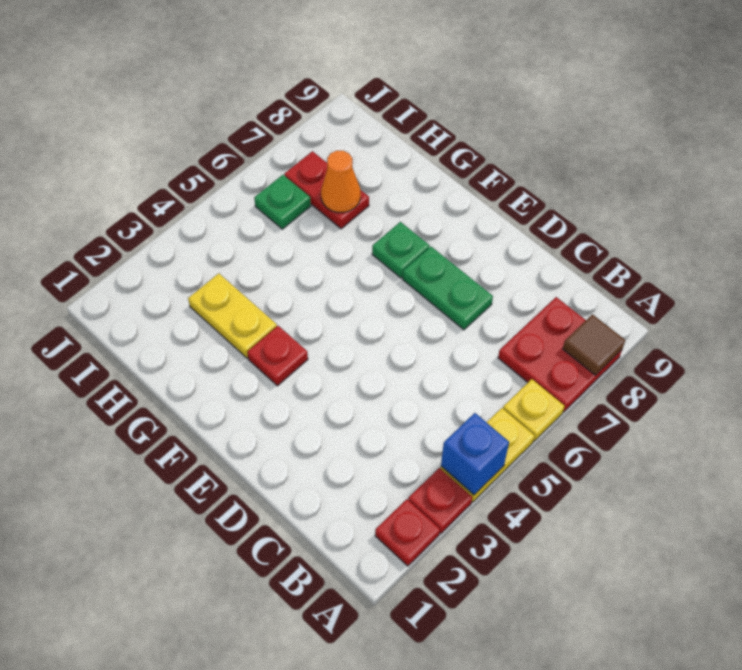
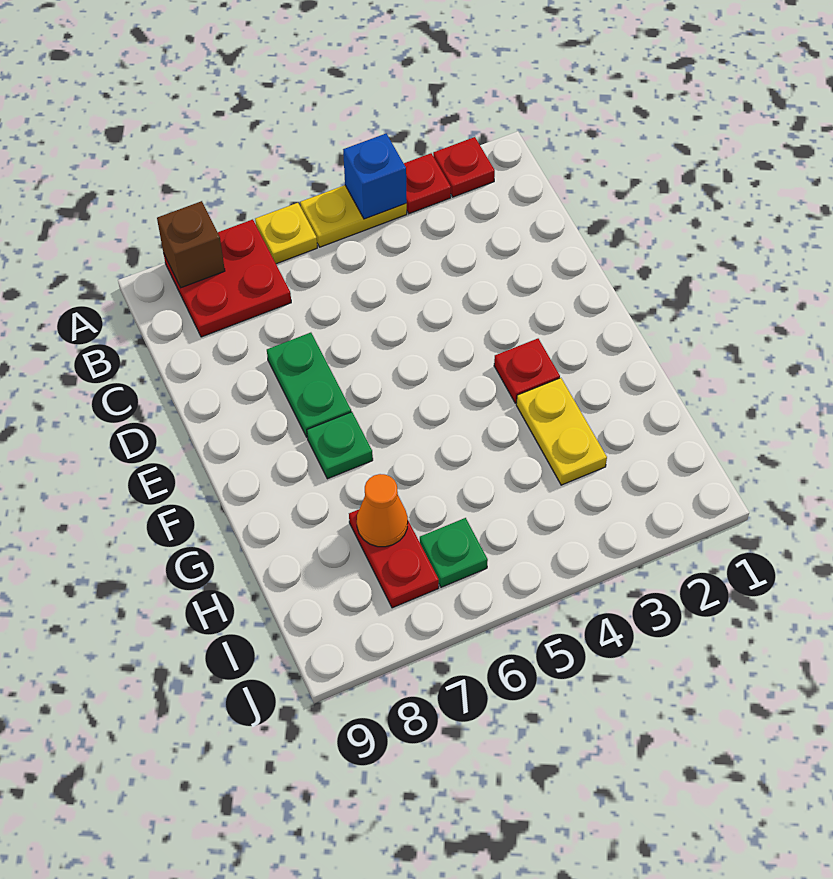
brown tile A8 level 2 -> brown brick A8 level 2

